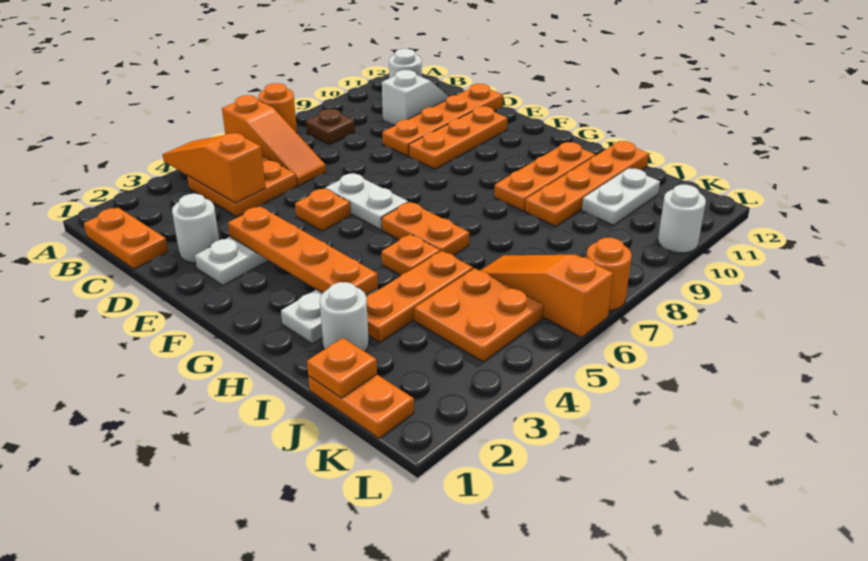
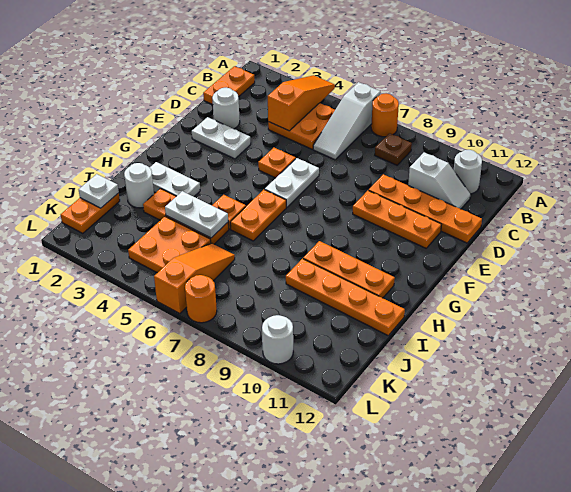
orange slope A6:C6 level 1 top A -> white slope A6:C6 level 1 top A
orange plate E3:H3 level 2 -> none
orange plate J1 level 2 -> white plate J1 level 2
white plate J10:J11 level 1 -> white plate I4:I5 level 2

